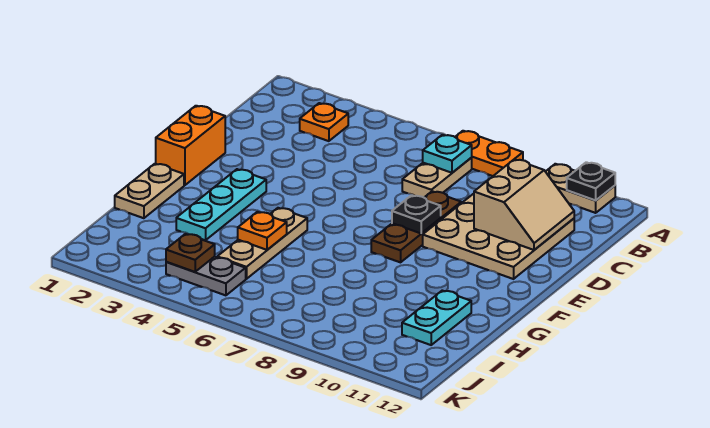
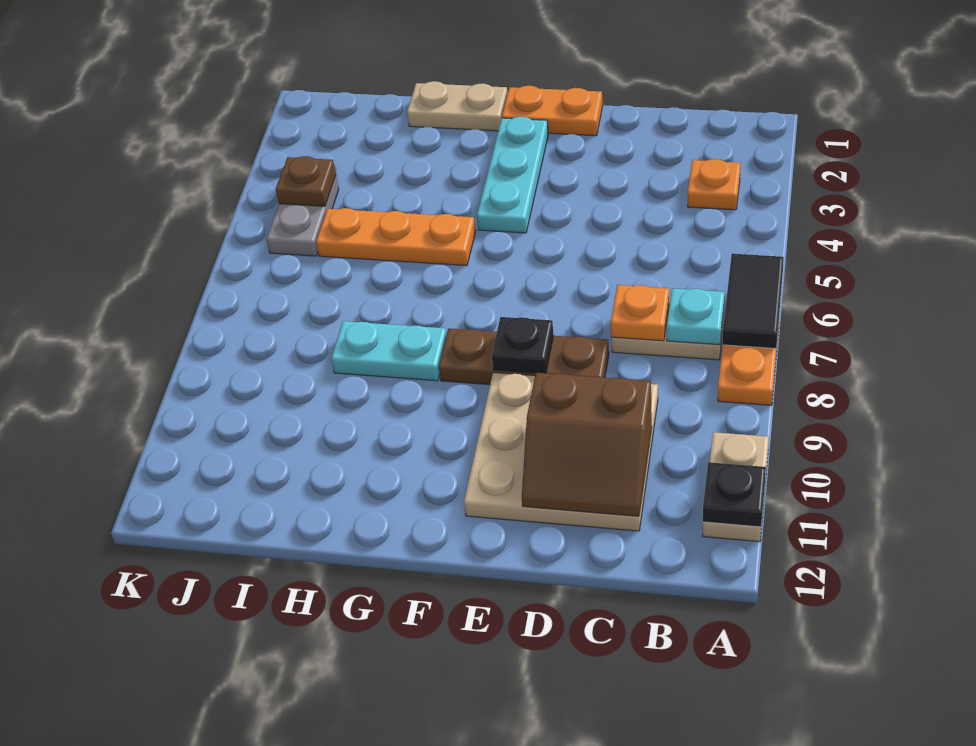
none -> black tile A6:A7 level 2
tan slope C10:D11 level 2 top 10 -> brown slope C10:D11 level 2 top 10
orange brick E1:F1 level 1 -> orange plate E1:F1 level 1
cyan plate F3:H3 level 1 -> cyan plate F2:F4 level 1
tan plate G5:I5 level 1 -> orange plate G5:I5 level 1
orange plate H5 level 2 -> orange plate C7 level 2
cyan plate H11:I11 level 1 -> cyan plate G8:H8 level 1

